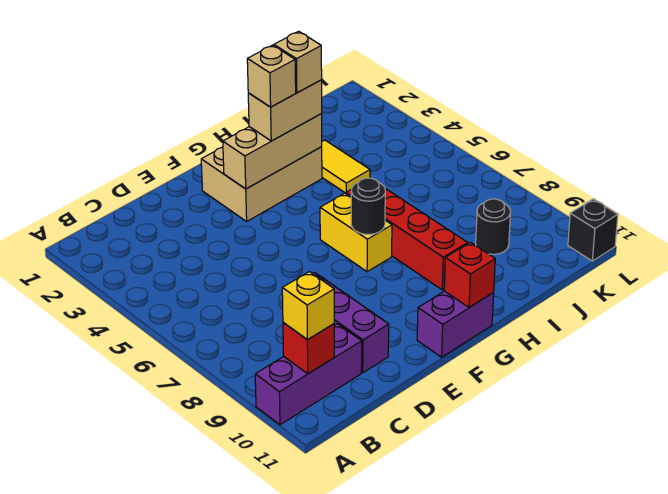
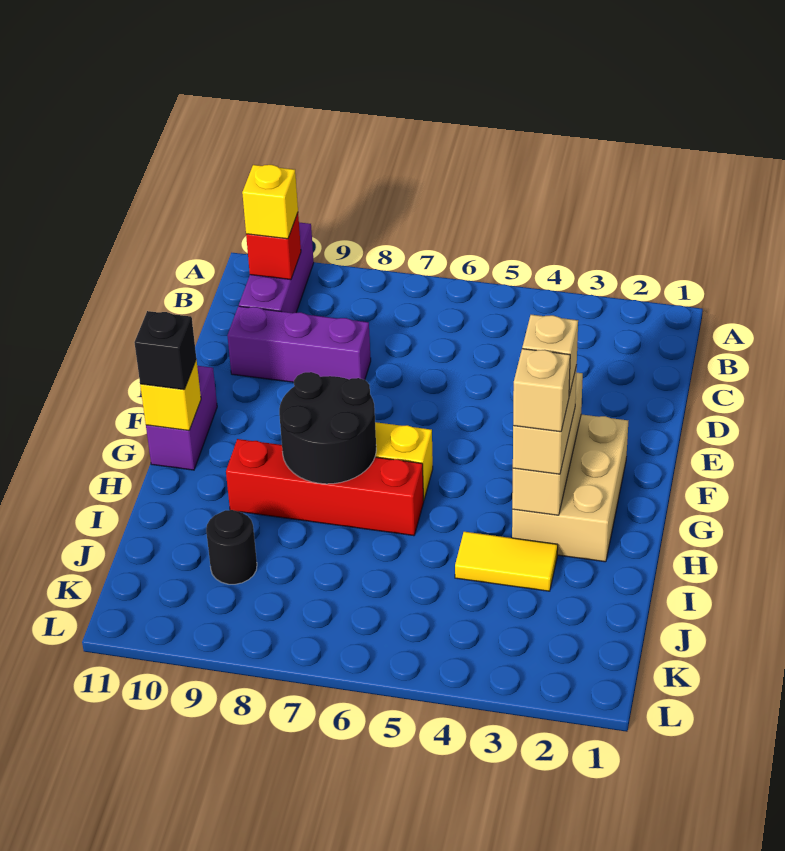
black round brick G7 level 2 -> black round brick G7:H8 level 2
red brick G11 level 2 -> yellow brick G11 level 2
black brick L11 level 1 -> black brick G11 level 3

